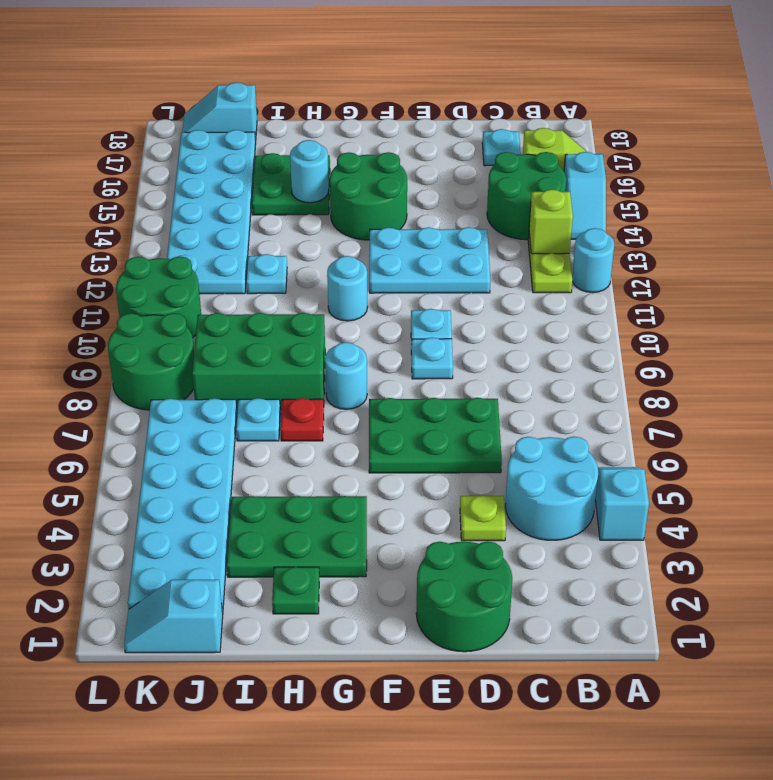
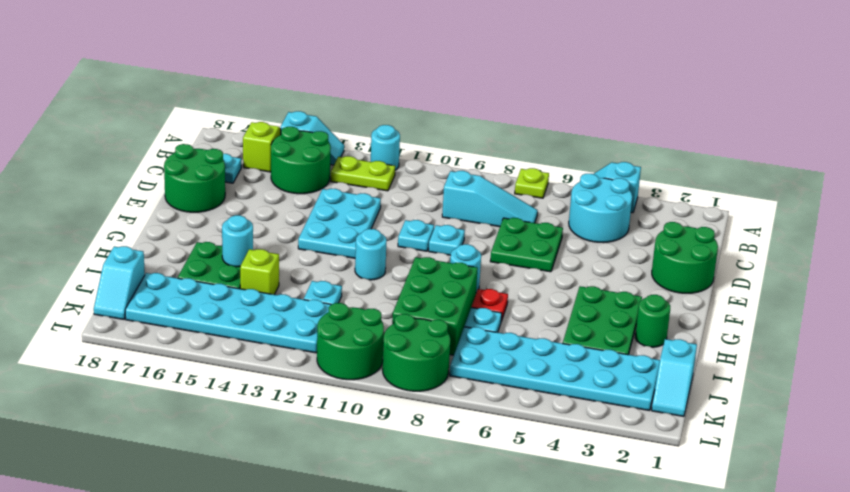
lime brick B13 level 2 -> lime brick I14 level 1
none -> cyan slope C7:C9 level 1 top 9
lime plate D4 level 1 -> lime plate A7 level 1
green plate D6:F7 level 1 -> green plate D6:E7 level 1
green round brick F14:G15 level 1 -> green round brick D17:E18 level 1
green plate H2 level 1 -> green round brick H2 level 1

